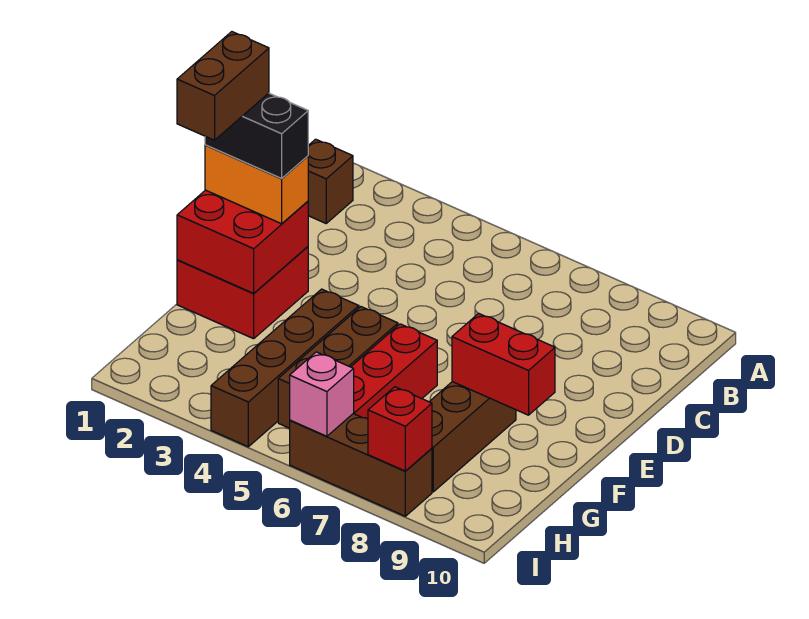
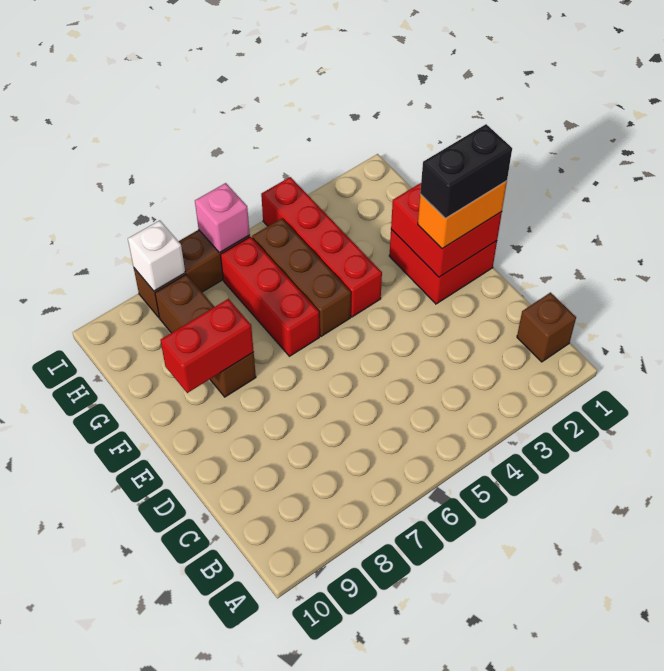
brown brick E1:F1 level 5 -> none
brown brick F4:I4 level 1 -> red brick F4:I4 level 1
red brick I8 level 2 -> white brick I8 level 2

